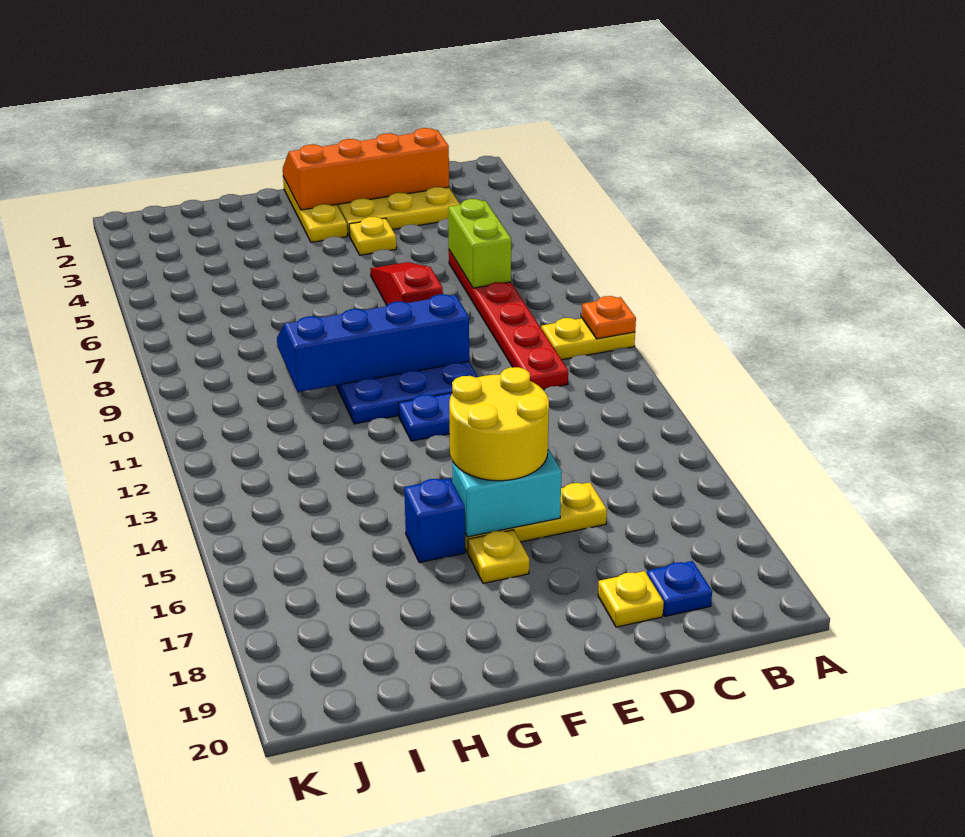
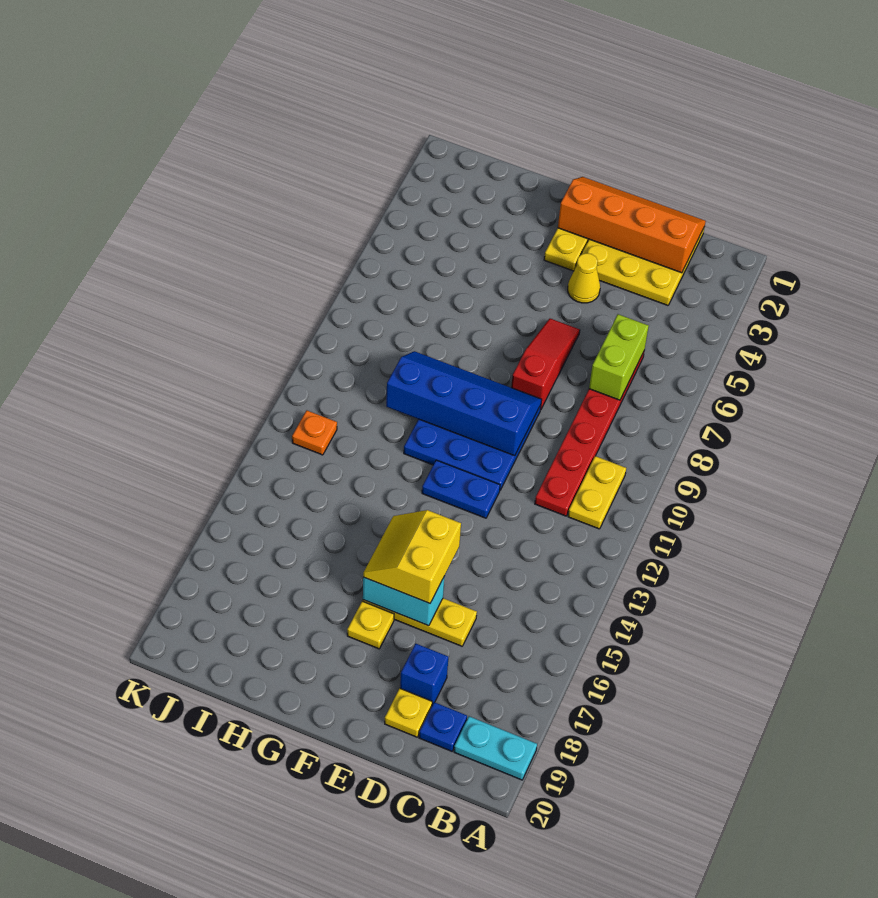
yellow plate A10:B10 level 1 -> yellow plate B10:B11 level 1
orange plate A10 level 2 -> orange plate J12 level 1
none -> cyan plate A19:B19 level 1
yellow plate E4 level 1 -> yellow cone E4 level 1
yellow round brick E15:F16 level 3 -> yellow slope E15:F16 level 3 top E
blue brick G16 level 1 -> blue brick D18 level 1

